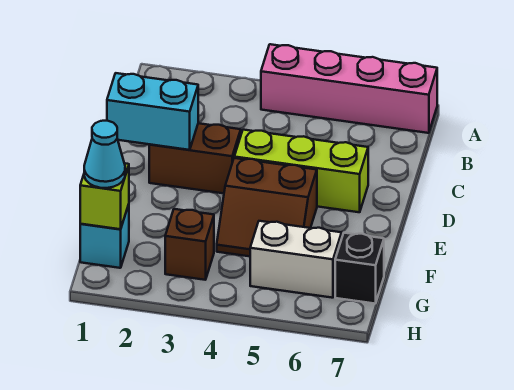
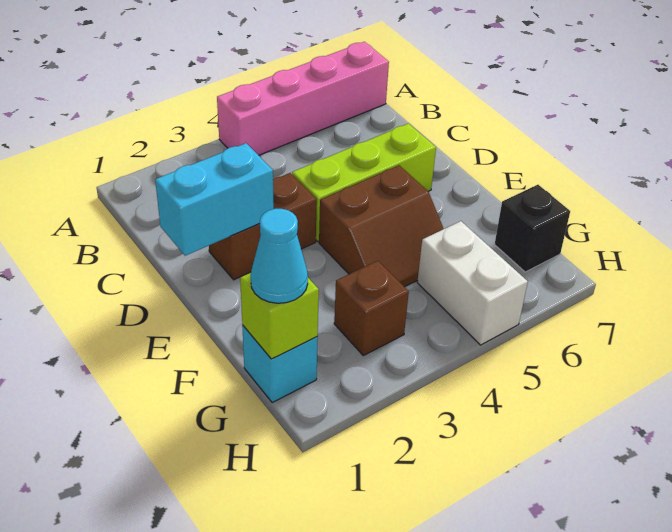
white brick G5:G6 level 1 -> white brick G5:H5 level 1

